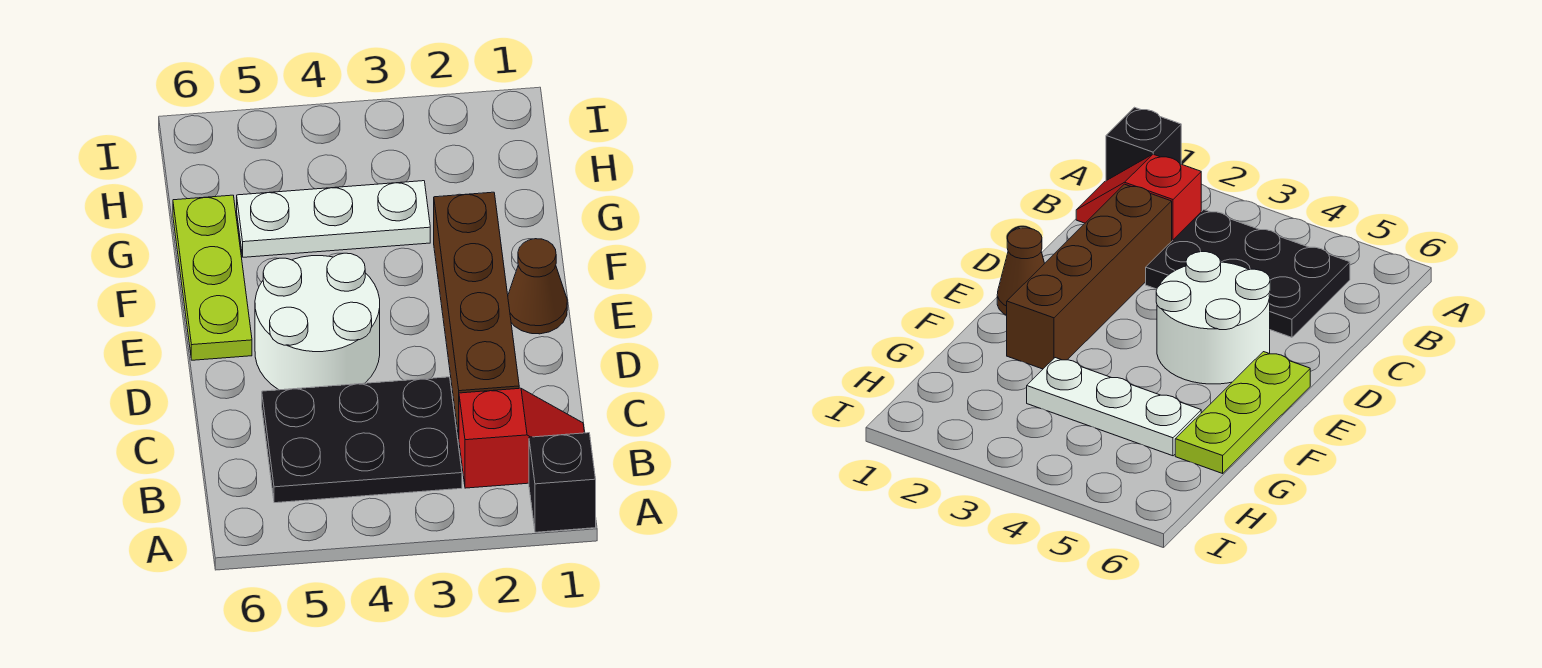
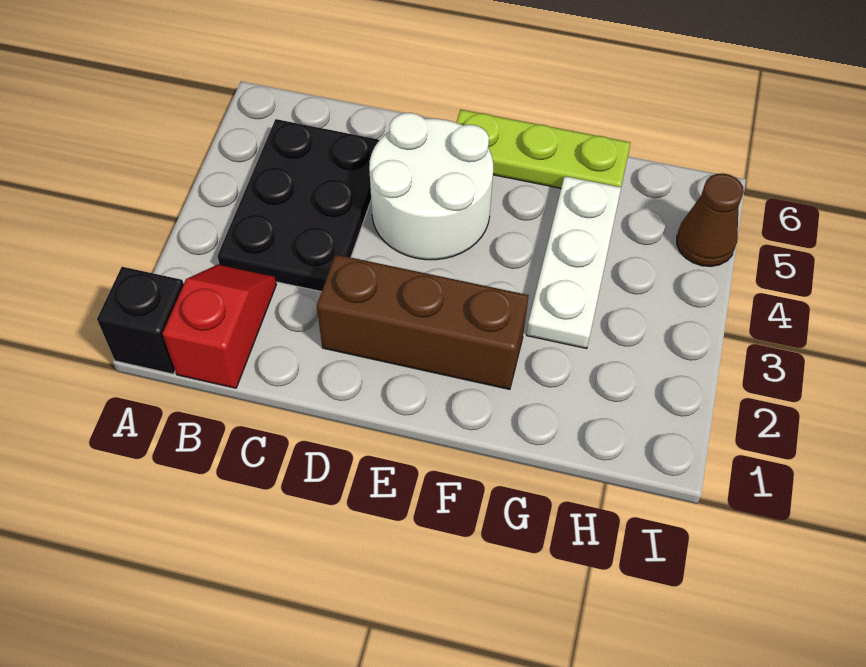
red slope B1:B2 level 1 top 2 -> red slope B1:B2 level 1 top 1
brown brick C2:F2 level 1 -> brown brick D2:F2 level 1
brown cone E1 level 1 -> brown cone I5 level 1

